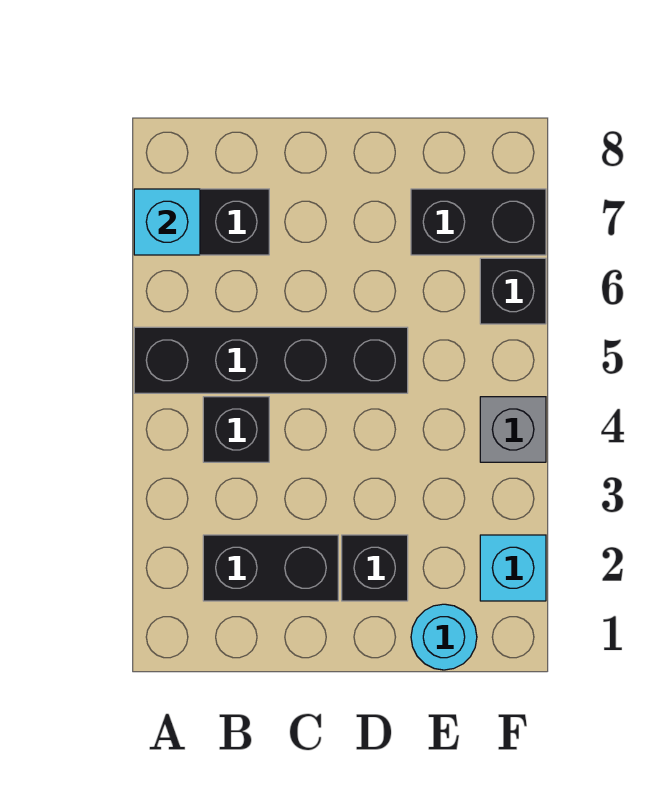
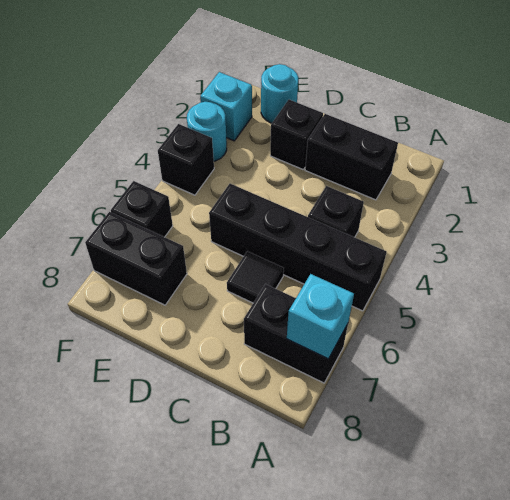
none -> black tile C6 level 1
none -> cyan round brick F3 level 1
grey brick F4 level 1 -> black brick F4 level 1

